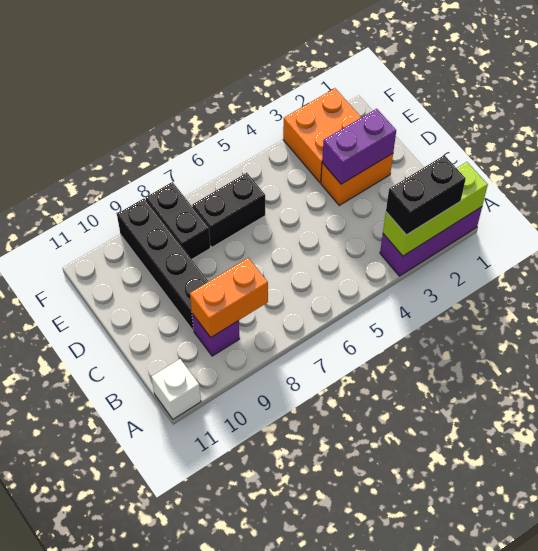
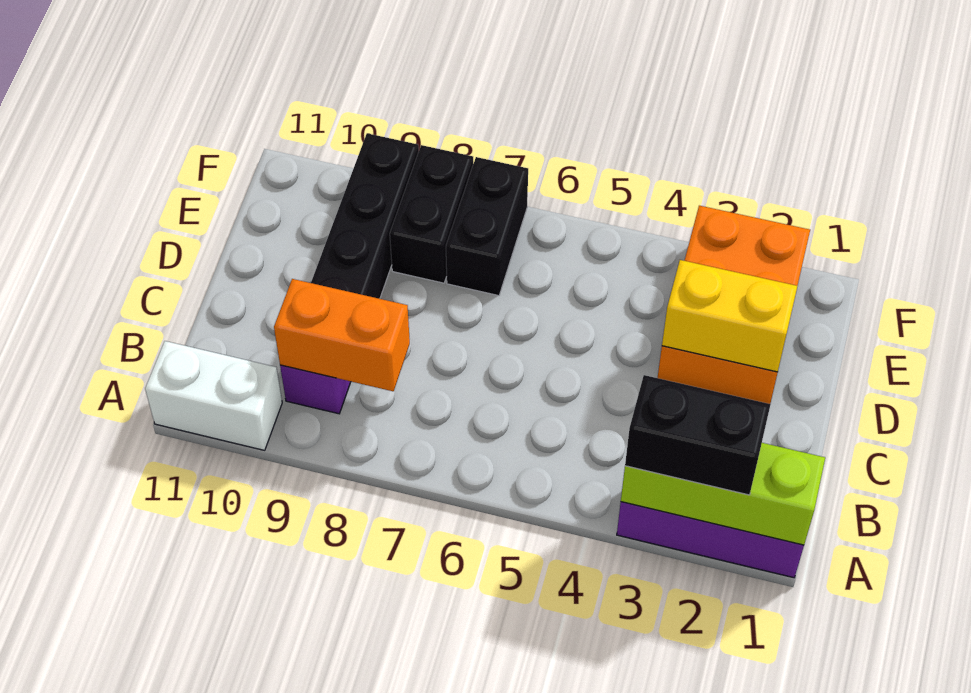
white brick A11 level 1 -> white brick A10:A11 level 1
purple brick D2:D3 level 2 -> yellow brick D2:D3 level 2
black brick E6:E7 level 1 -> black brick E7:F7 level 1

